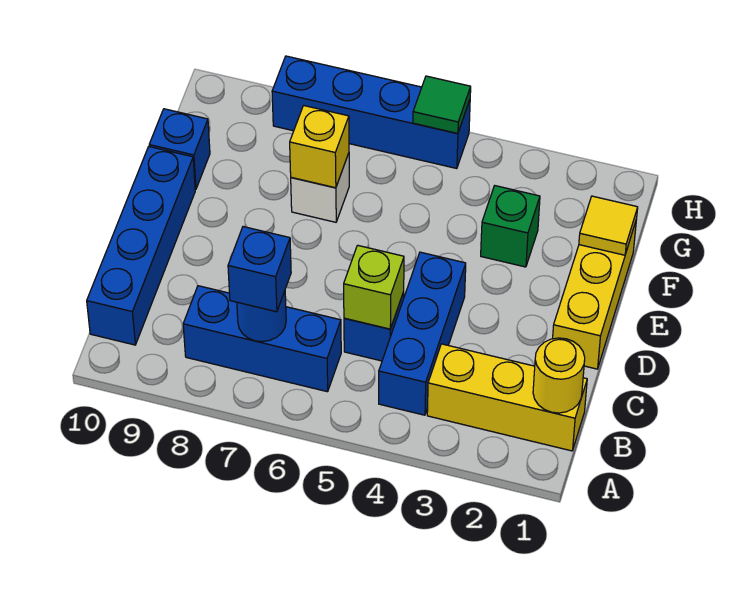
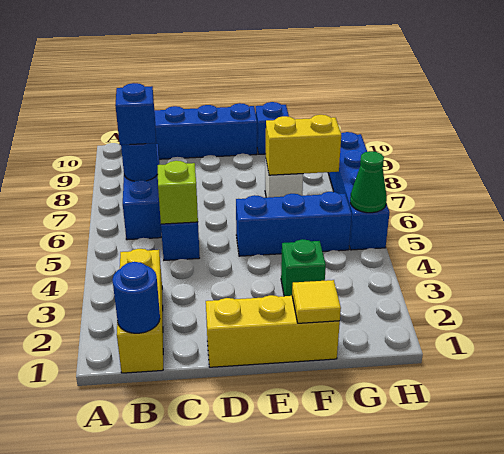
yellow round brick B1 level 2 -> blue round brick B1 level 2
blue brick B4:D4 level 1 -> blue brick E5:G5 level 1
yellow brick F7 level 2 -> yellow brick F7:G7 level 2
green tile H5 level 2 -> green cone H5 level 2

